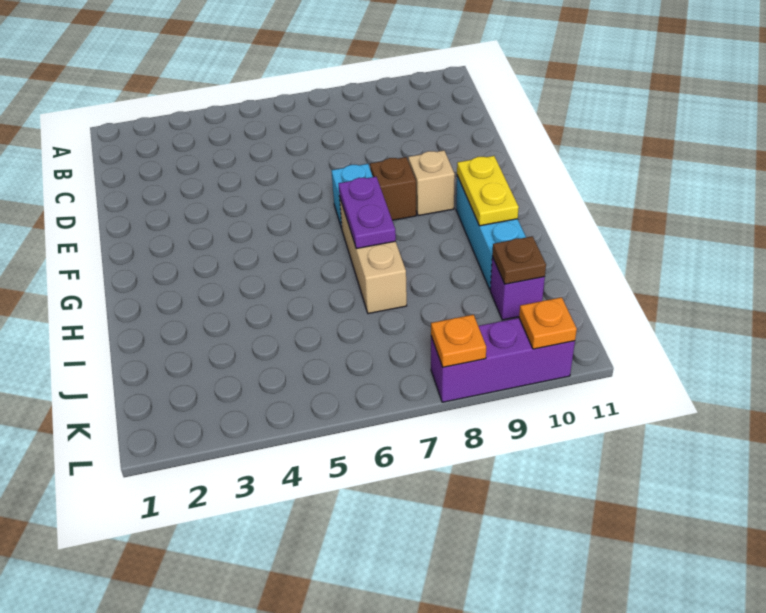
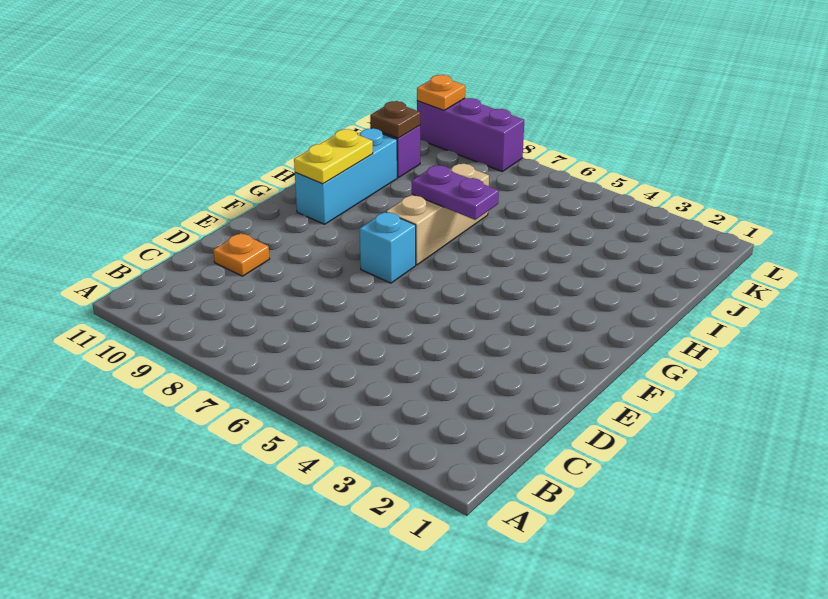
brown brick F8 level 1 -> none
tan brick F9 level 1 -> none
purple plate G7:H7 level 2 -> purple plate H6:H7 level 2
orange plate L8 level 2 -> orange plate D10 level 1

